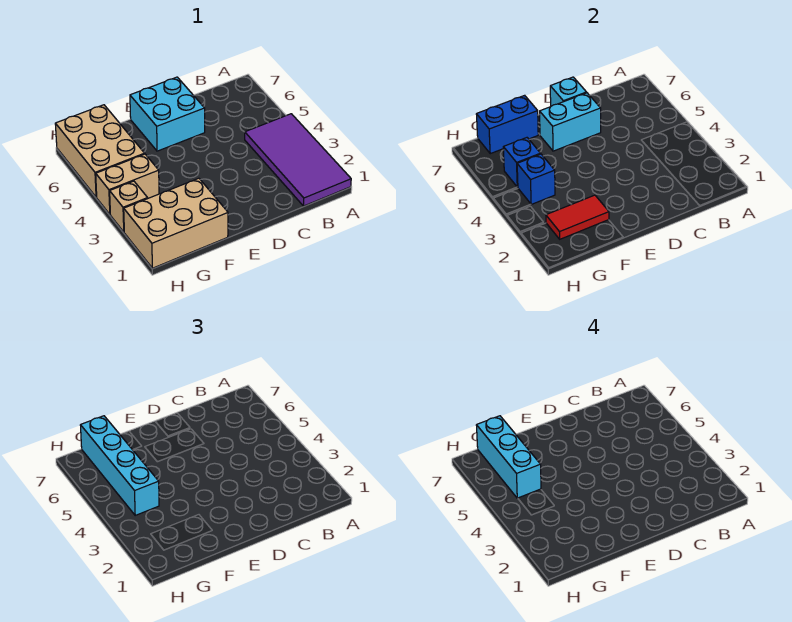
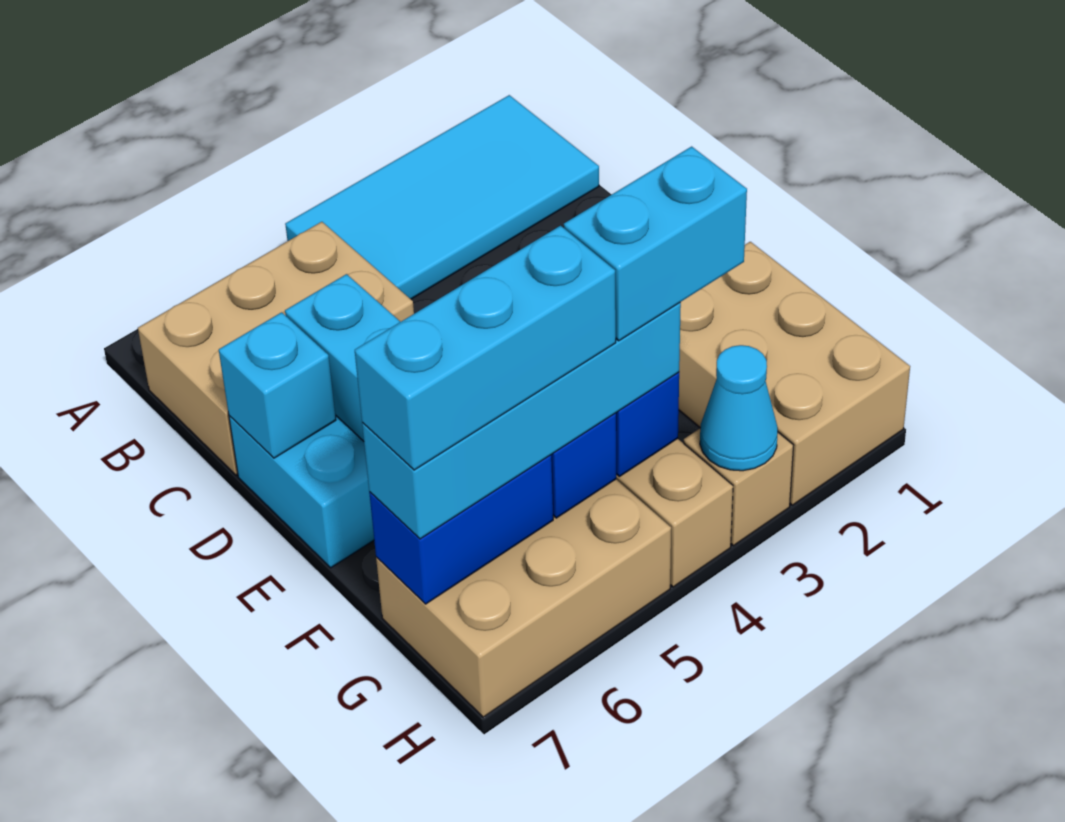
purple tile A1:B4 level 1 -> cyan tile A1:B4 level 1
none -> tan brick B5:C7 level 1
red tile F2:G2 level 2 -> none
blue brick F7:G7 level 2 -> blue brick G6:G7 level 2
none -> cyan brick G3:G4 level 4
none -> cyan cone H3 level 2

